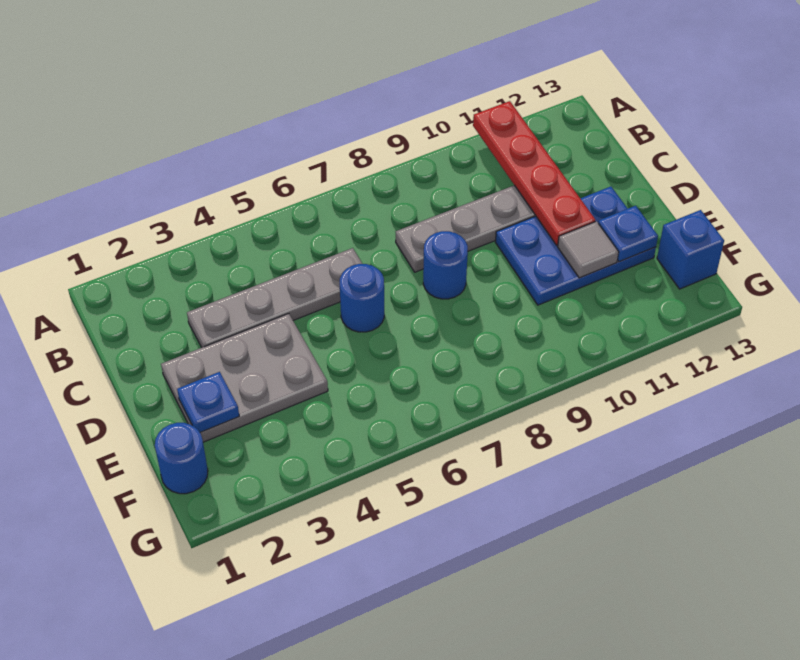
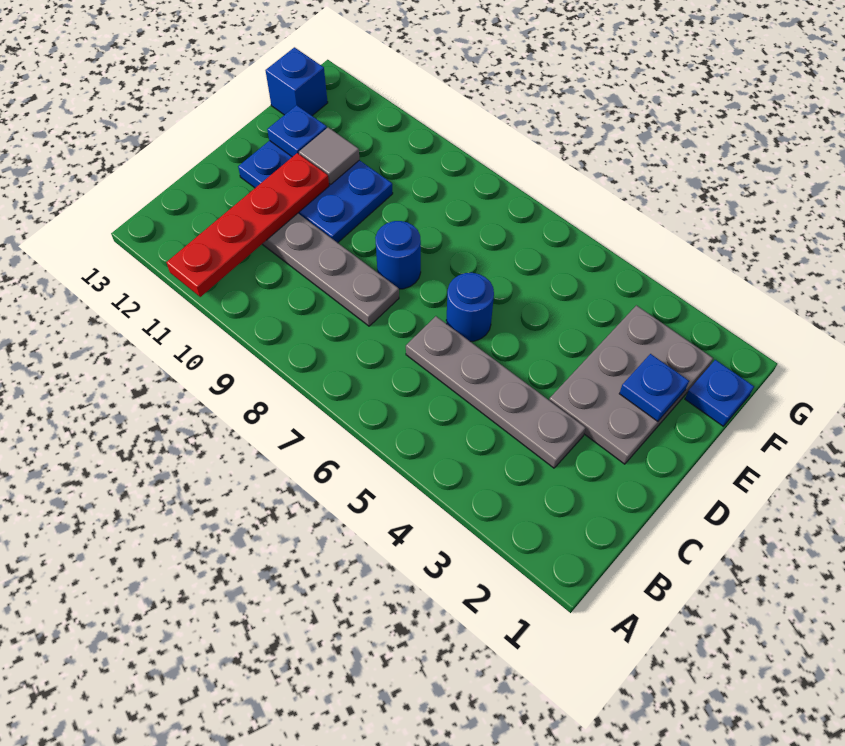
grey plate D2:E4 level 1 -> grey plate D2:F3 level 1
blue round brick F1 level 1 -> blue plate F1 level 1

